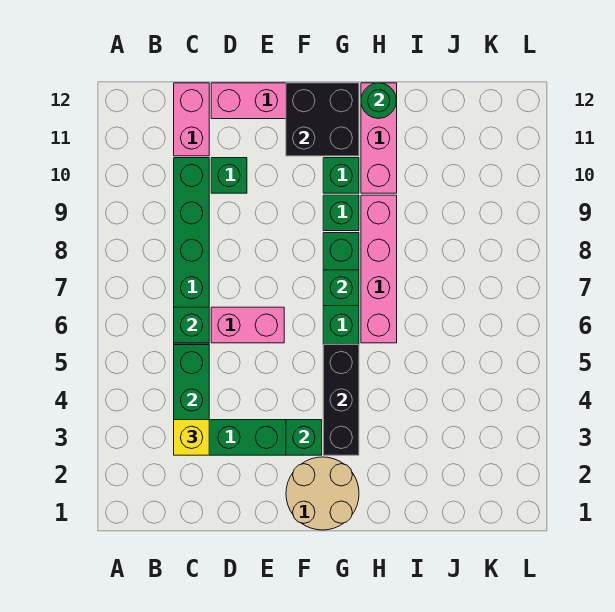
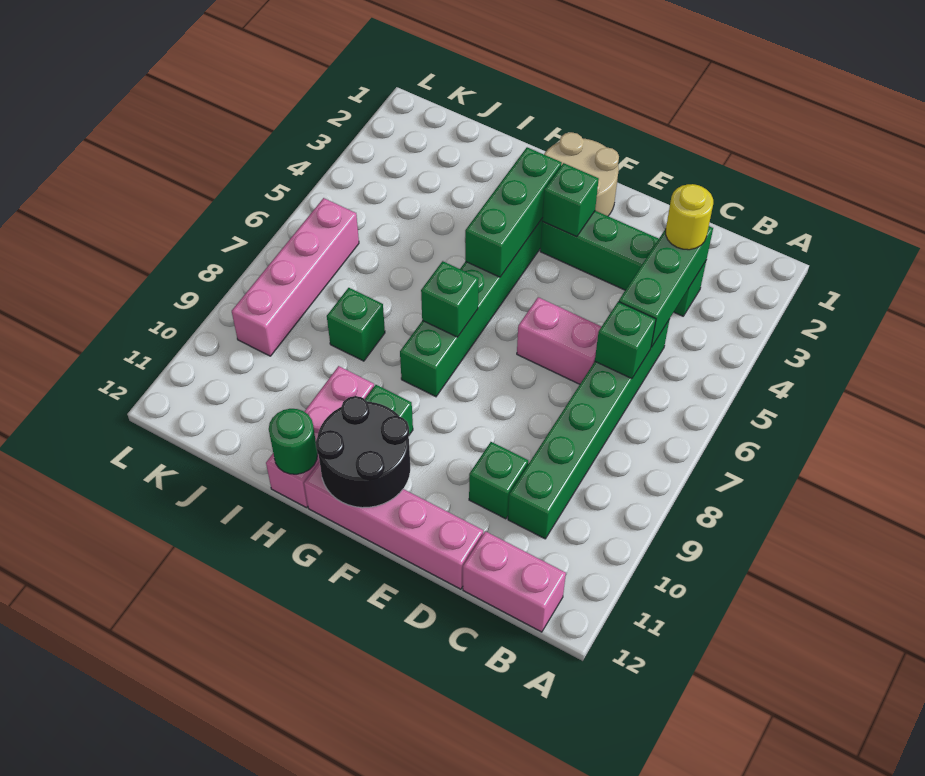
yellow brick C3 level 3 -> yellow round brick C3 level 3
pink brick C11:C12 level 1 -> pink brick B12:C12 level 1
black brick F11:G12 level 2 -> black round brick F11:G12 level 2
black brick G3:G5 level 2 -> green brick G3:G5 level 2
green brick G9 level 1 -> green brick I8 level 1
pink brick H6:H9 level 1 -> pink brick K6:K9 level 1

